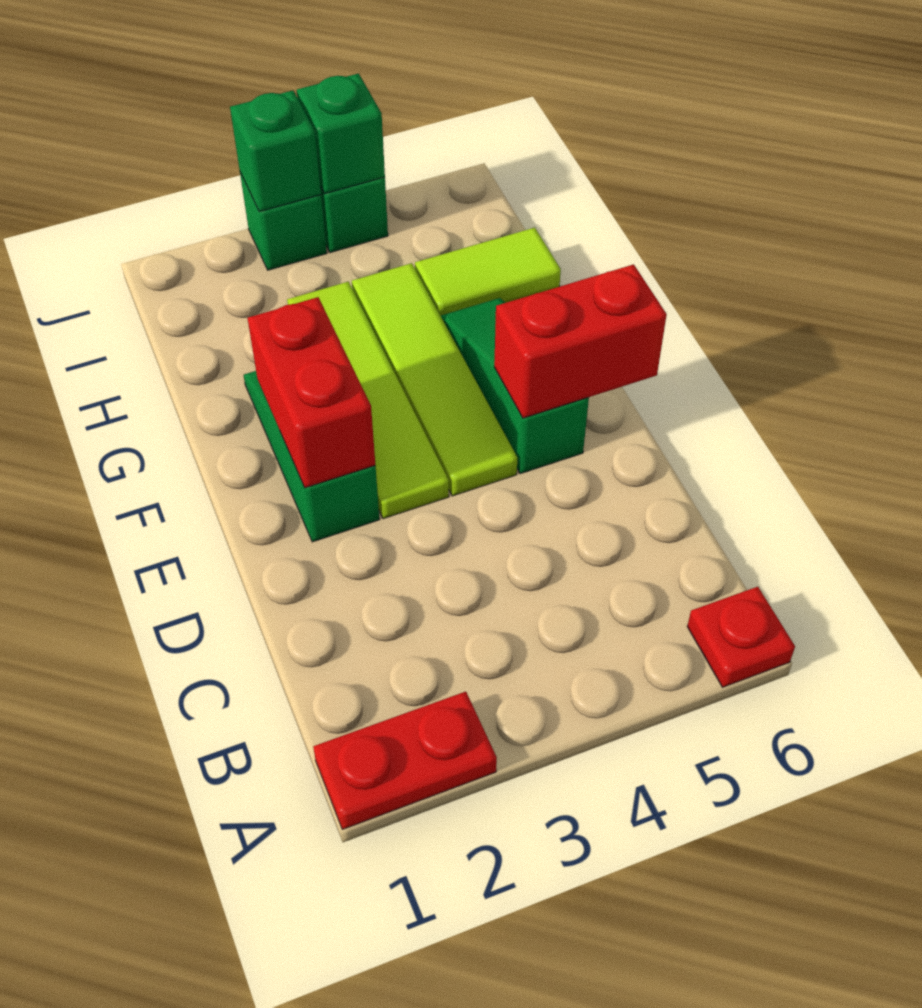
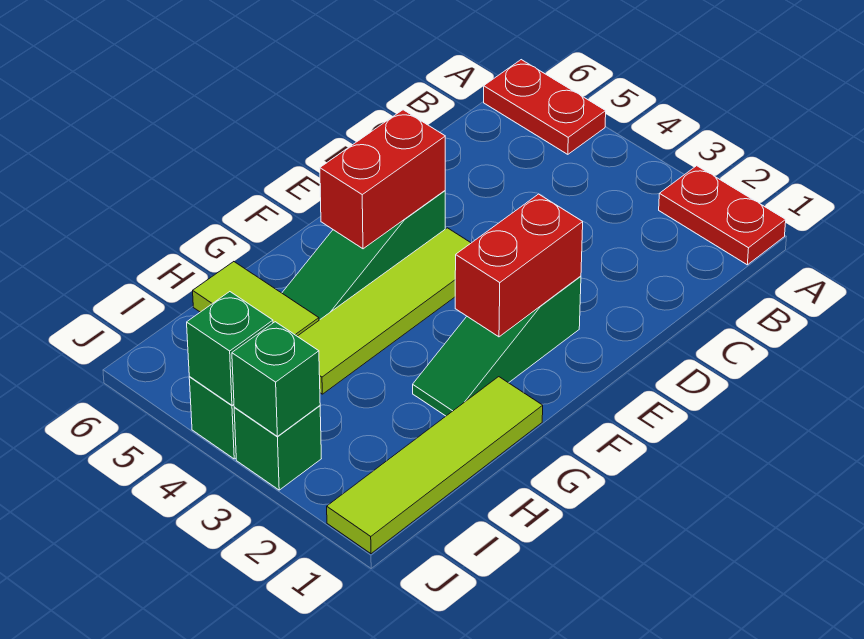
red plate A6 level 1 -> red plate A5:A6 level 1
lime tile E3:H3 level 1 -> lime tile G1:J1 level 1
red brick E5:E6 level 2 -> red brick E5:F5 level 2

